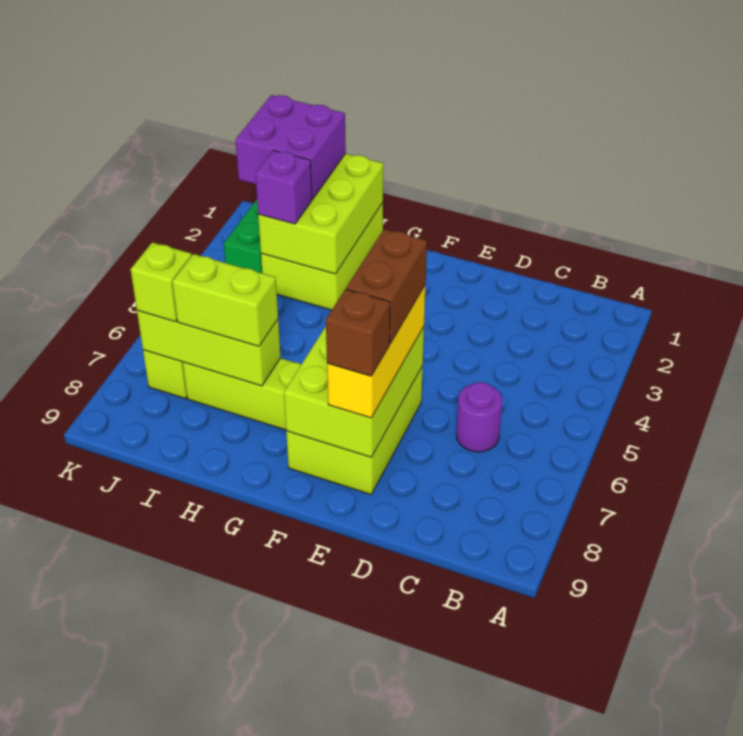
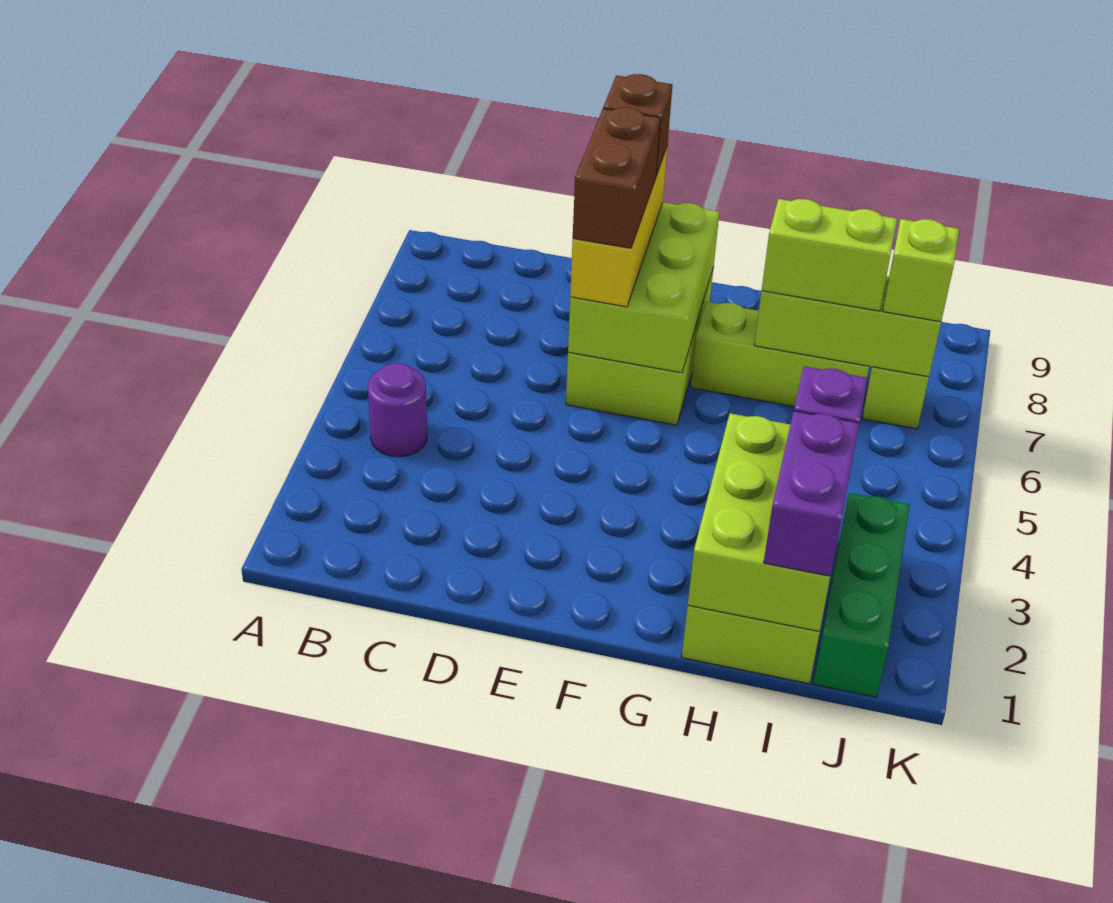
purple round brick C6 level 1 -> purple round brick B4 level 1
purple brick I1:J2 level 3 -> purple brick I1:I2 level 3

